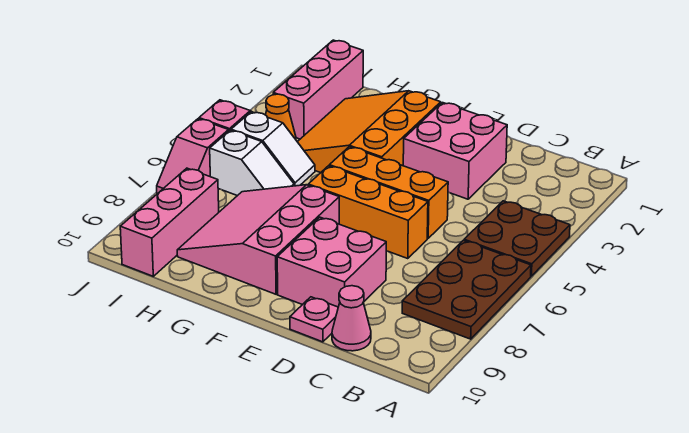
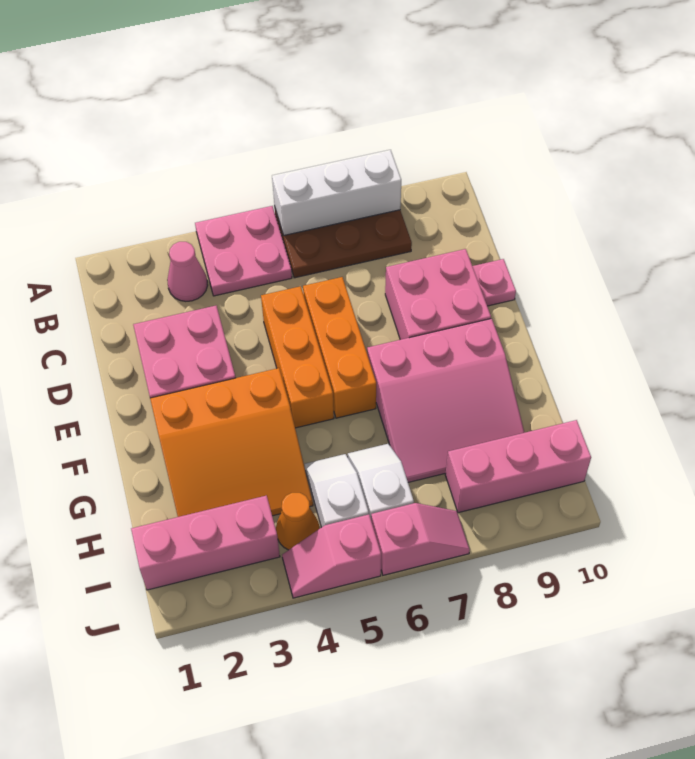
brown plate A4:B5 level 1 -> pink plate A4:B5 level 1
none -> white brick A6:A8 level 2
pink cone C10 level 1 -> pink cone B3 level 1

